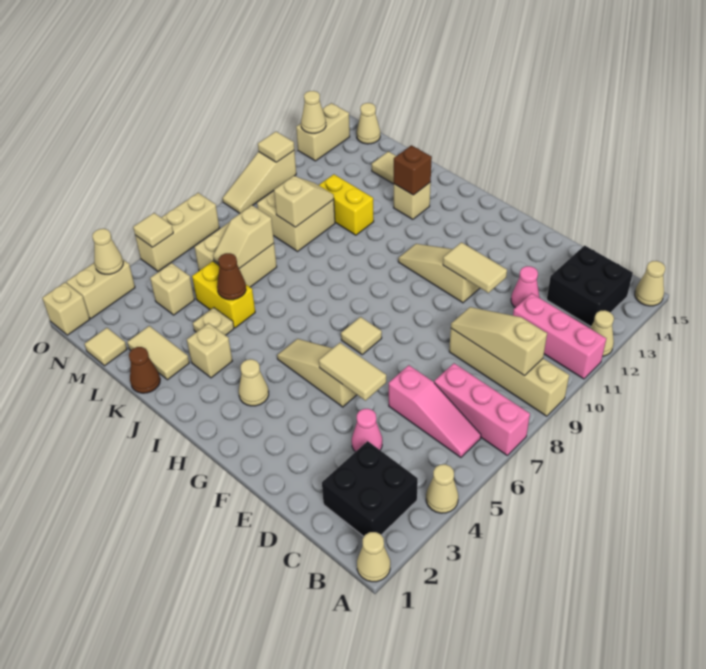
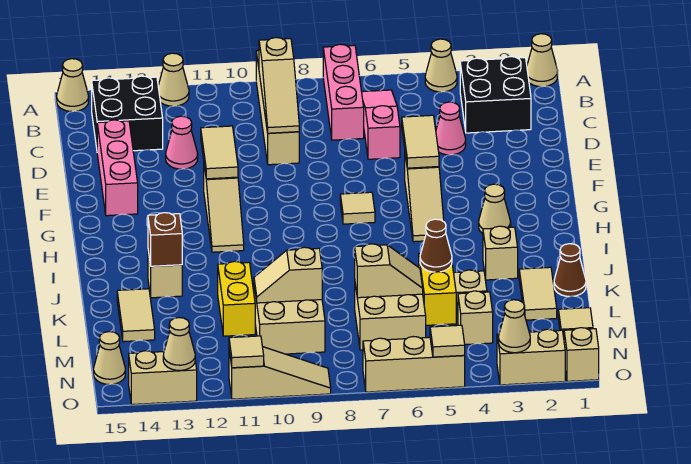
pink brick A11:C11 level 1 -> pink brick D14:F14 level 1

